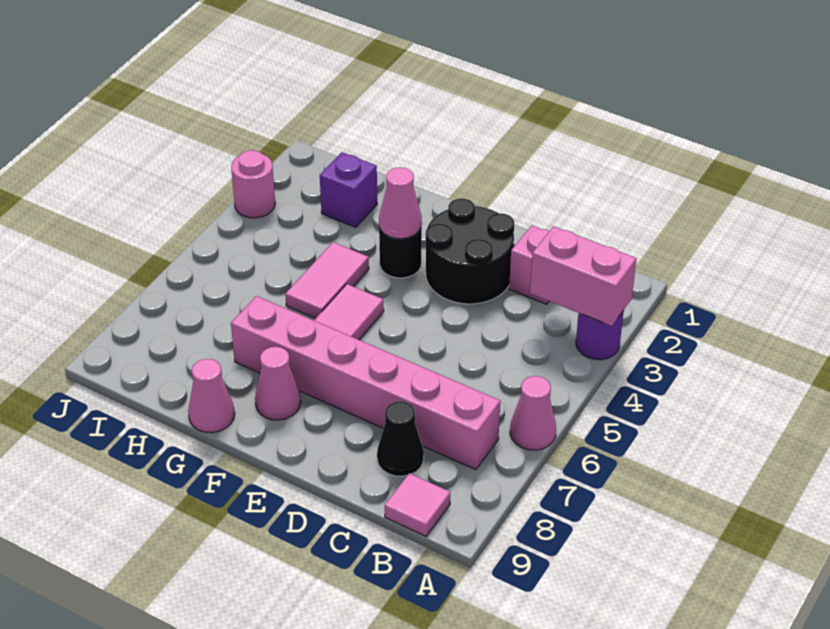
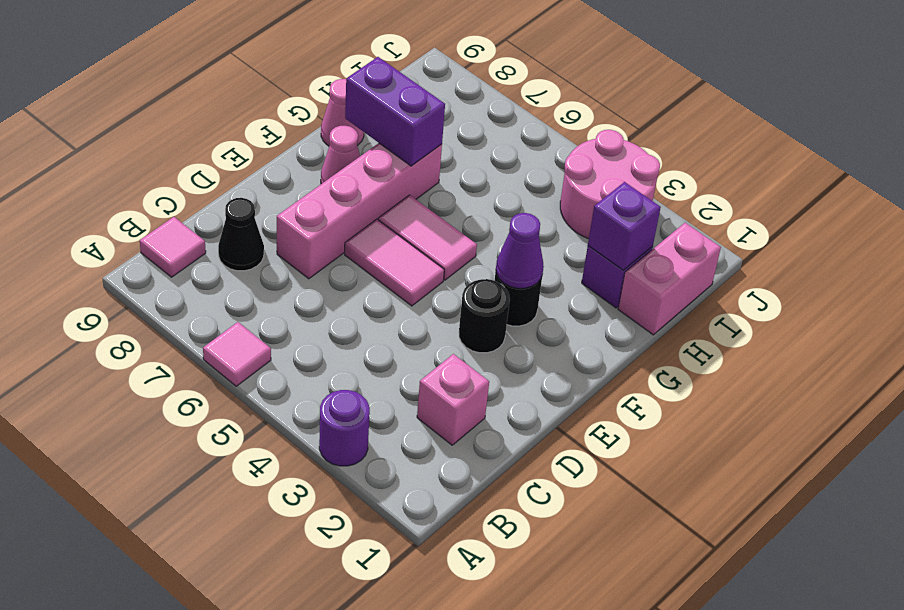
pink brick A3:B3 level 2 -> pink brick H1:I1 level 1
pink cone A6 level 1 -> pink tile A6 level 1
pink brick B7:G7 level 1 -> pink brick D7:G7 level 1
black round brick D2:E3 level 1 -> black round brick E3 level 1
pink cone F3 level 2 -> purple cone F3 level 2
pink tile G4:G5 level 1 -> pink tile E5:E6 level 1
none -> purple brick G7:G8 level 2
none -> purple brick H2 level 2
pink round brick J3 level 1 -> pink round brick I3:J4 level 1

